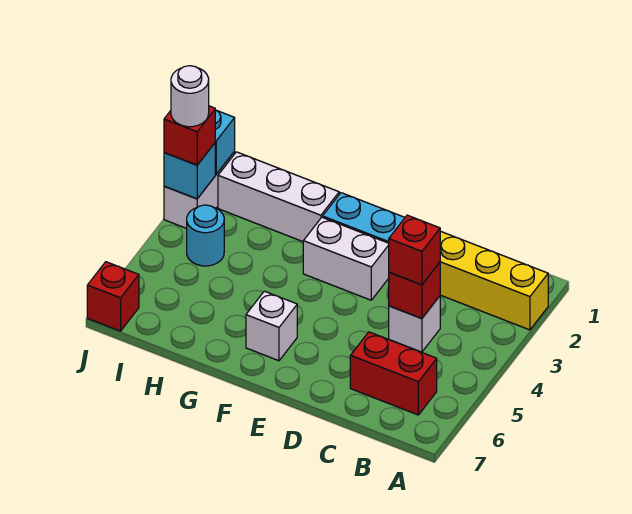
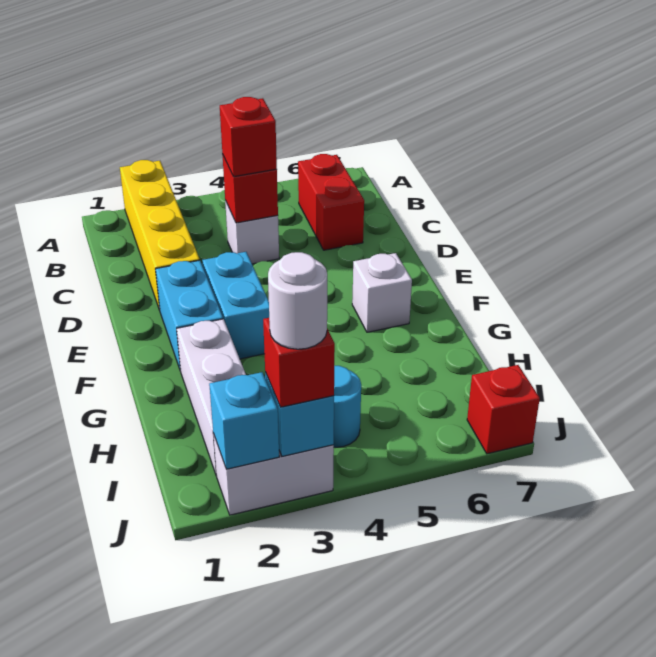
white brick E3:F3 level 1 -> cyan brick E3:F3 level 1

